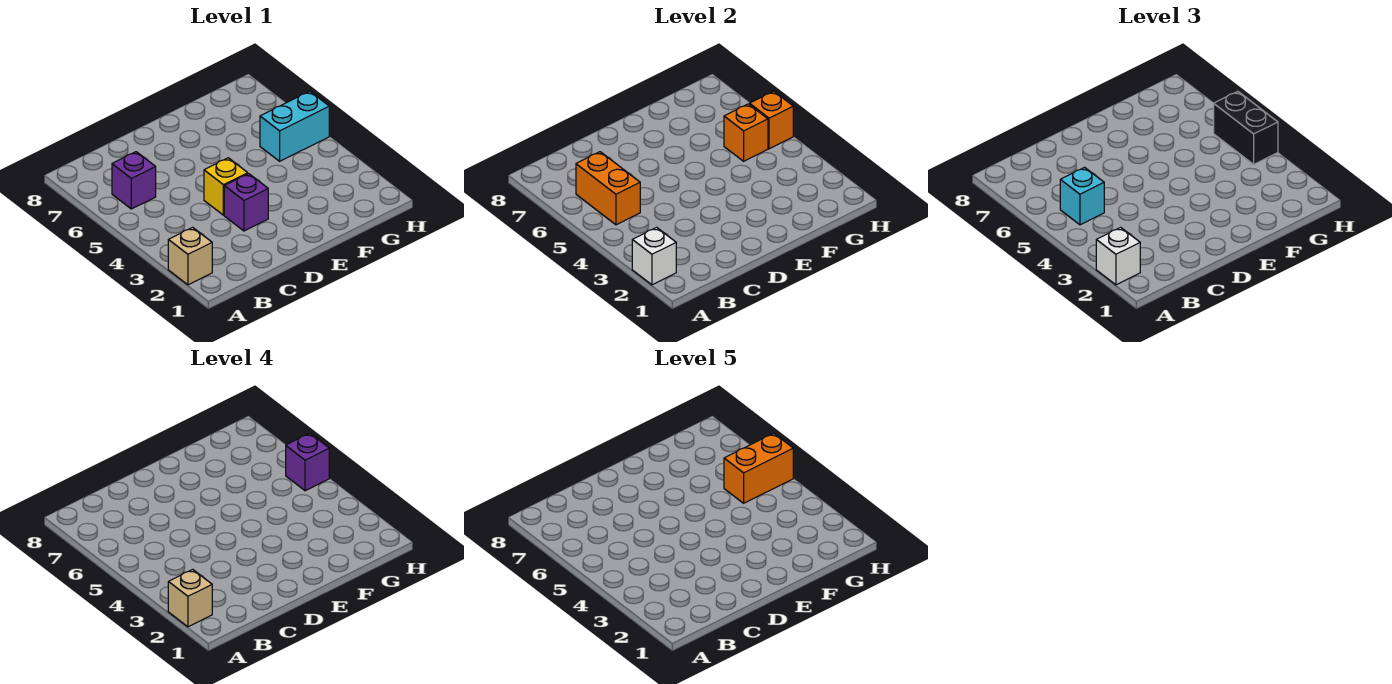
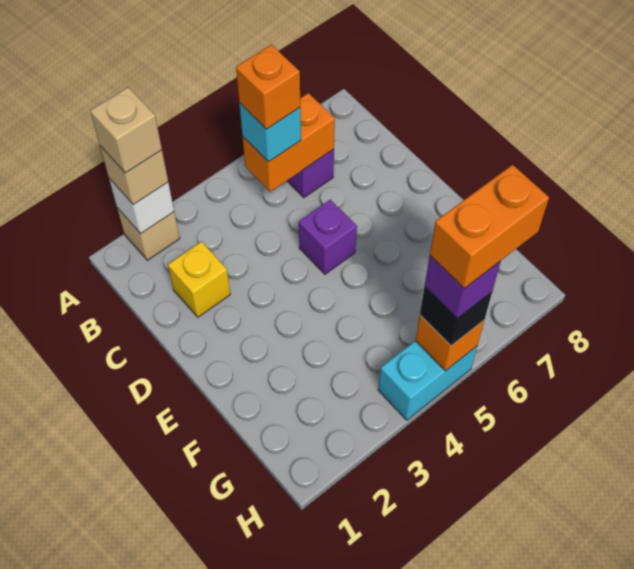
white brick A2 level 3 -> tan brick A2 level 3
purple brick D3 level 1 -> purple brick D5 level 1
yellow brick D4 level 1 -> yellow brick C2 level 1
cyan brick G5:H5 level 1 -> cyan brick H4:H5 level 1
orange brick G5 level 2 -> orange brick B5 level 4
orange brick G5:H5 level 5 -> orange brick H5:H6 level 5
black brick H4:H5 level 3 -> black brick H5 level 3

